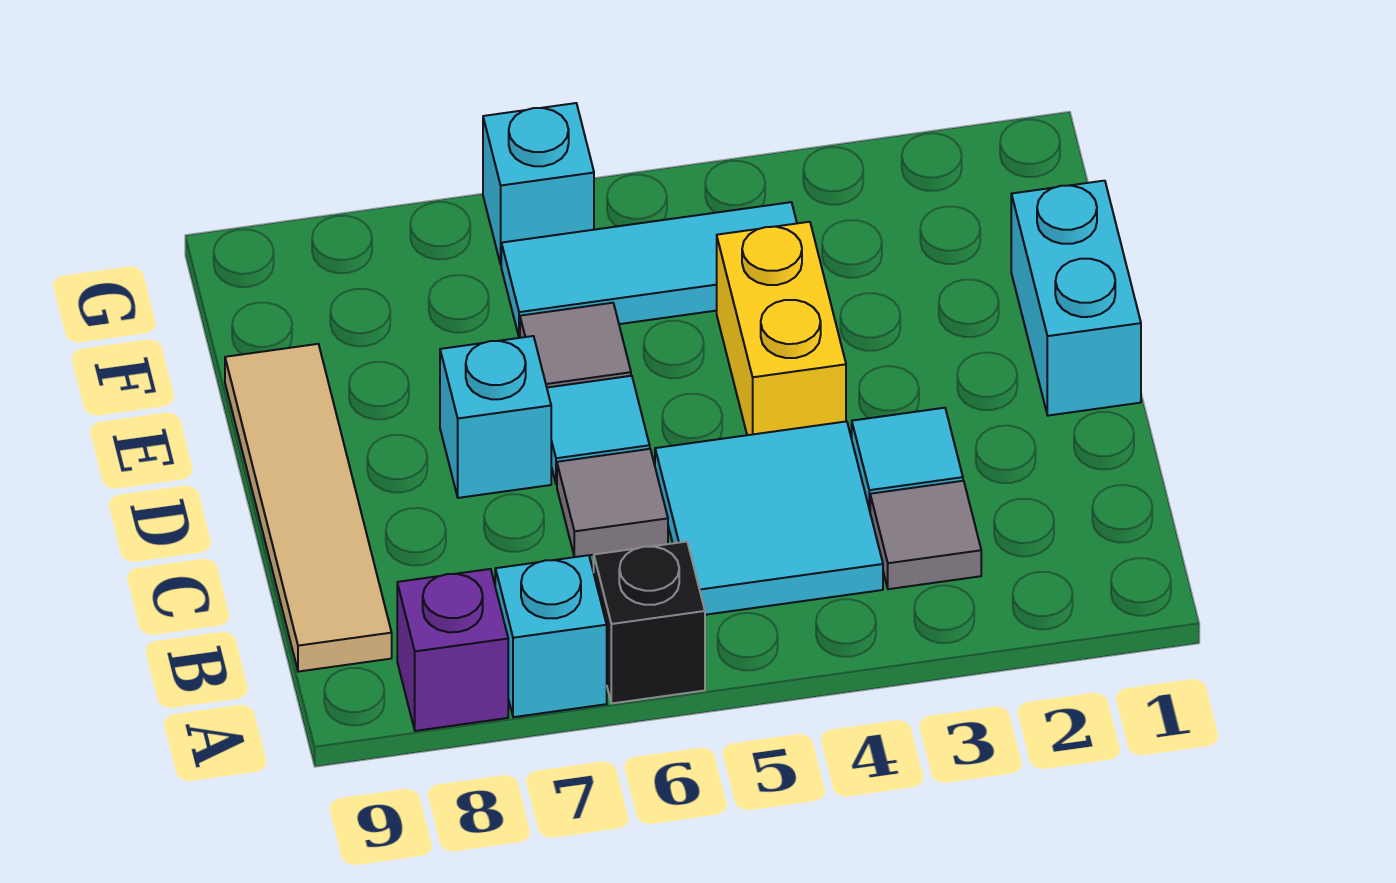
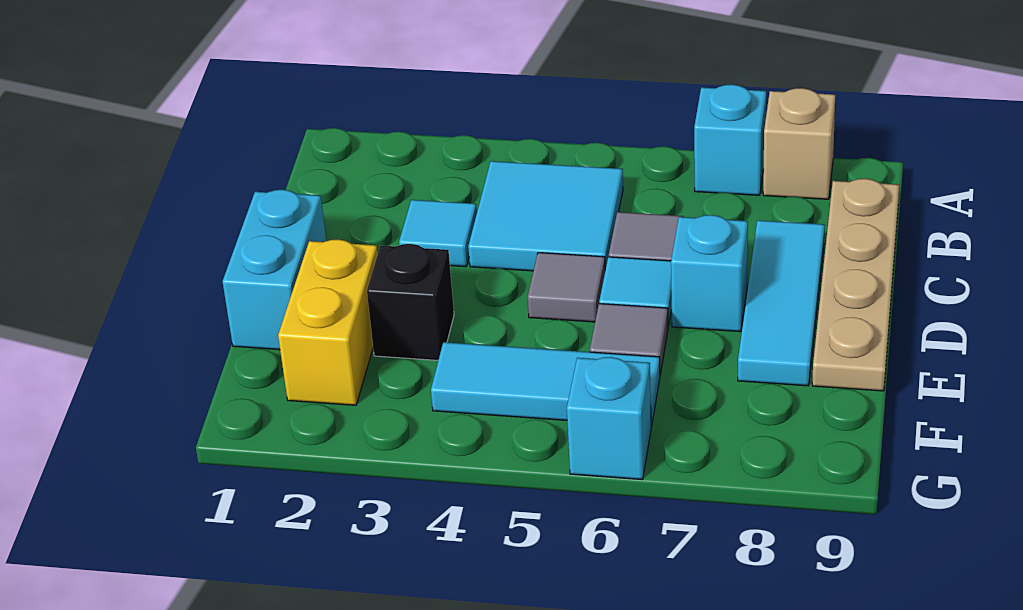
black brick A6 level 1 -> black brick E3 level 1
purple brick A8 level 1 -> tan brick A8 level 1
grey tile B3 level 1 -> grey tile D5 level 1
tan tile B9:E9 level 1 -> tan plate B9:E9 level 1
none -> cyan tile C8:E8 level 1
yellow brick D4:E4 level 1 -> yellow brick E2:F2 level 1

